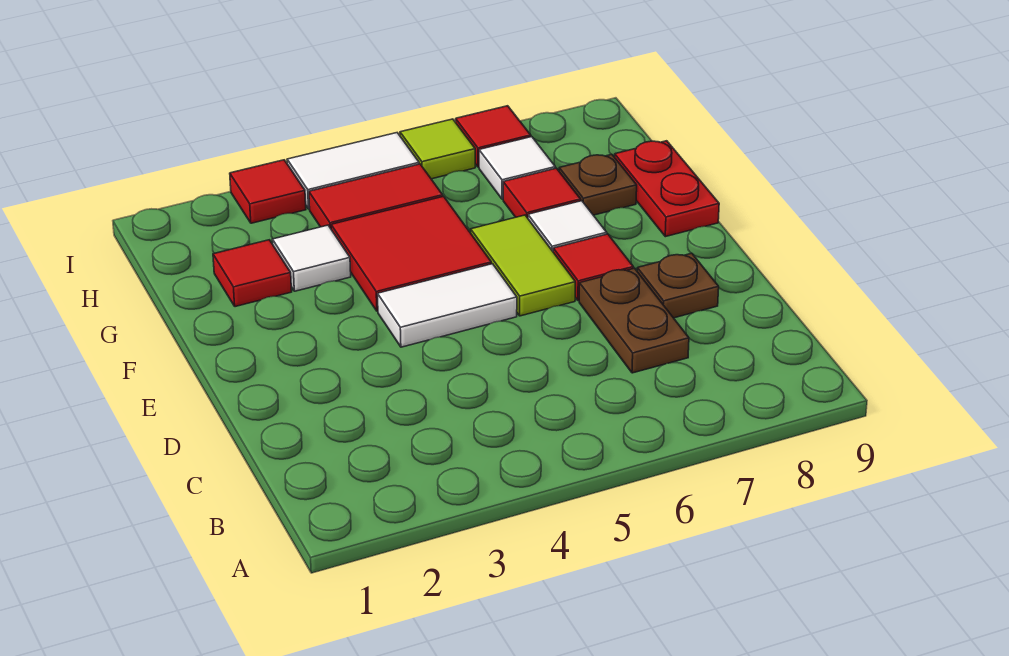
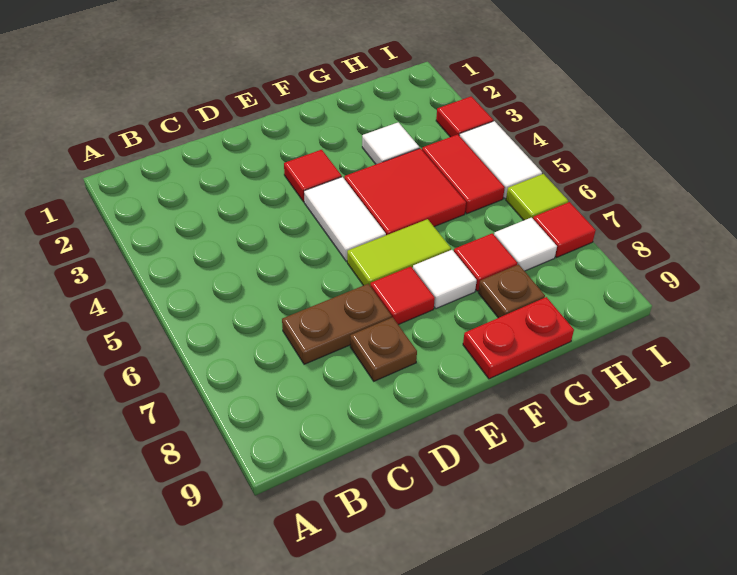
red tile G2 level 1 -> red tile E3 level 1

